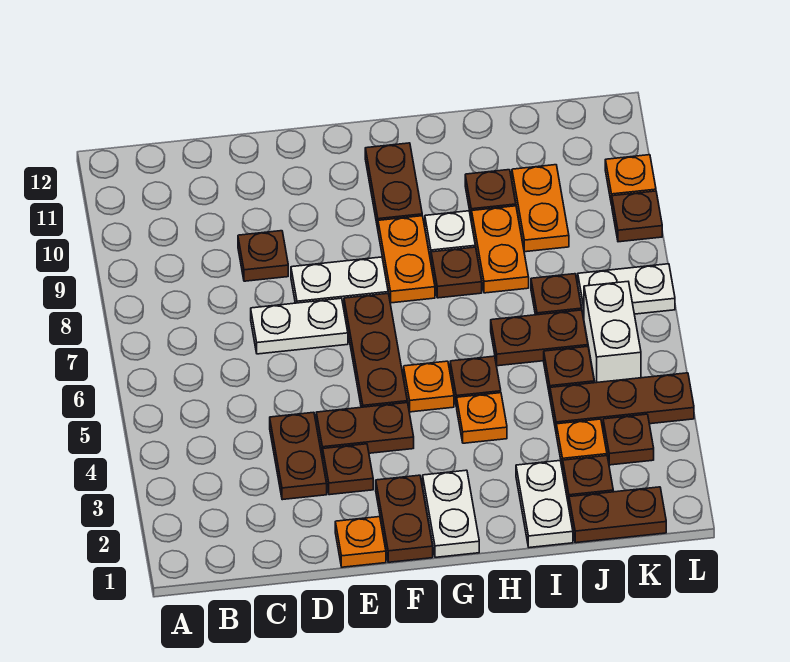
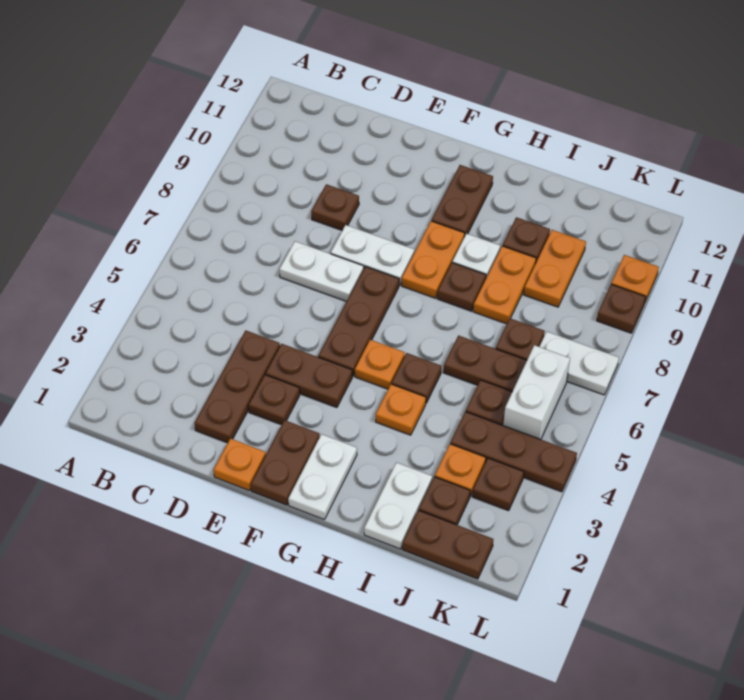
brown plate D3:D4 level 1 -> brown plate D2:D4 level 1

